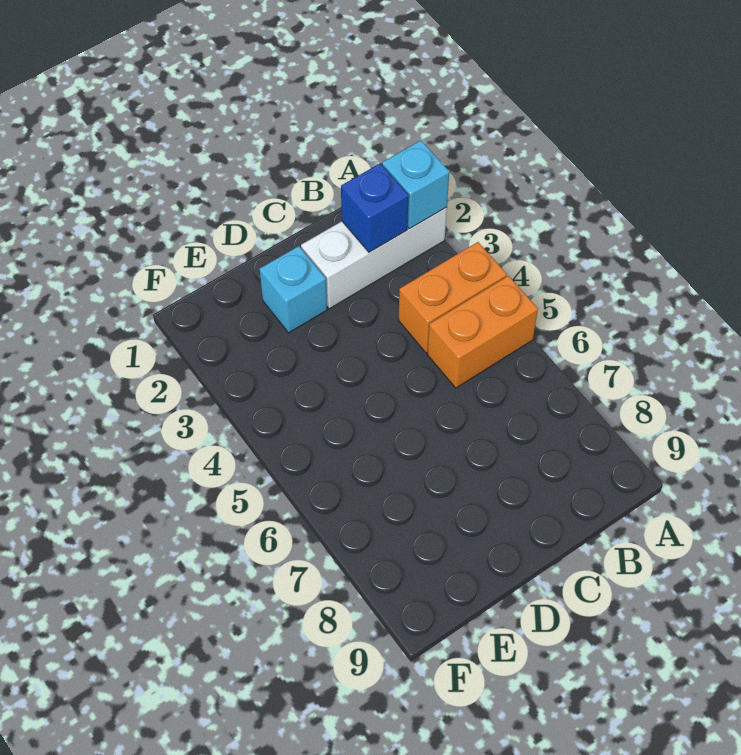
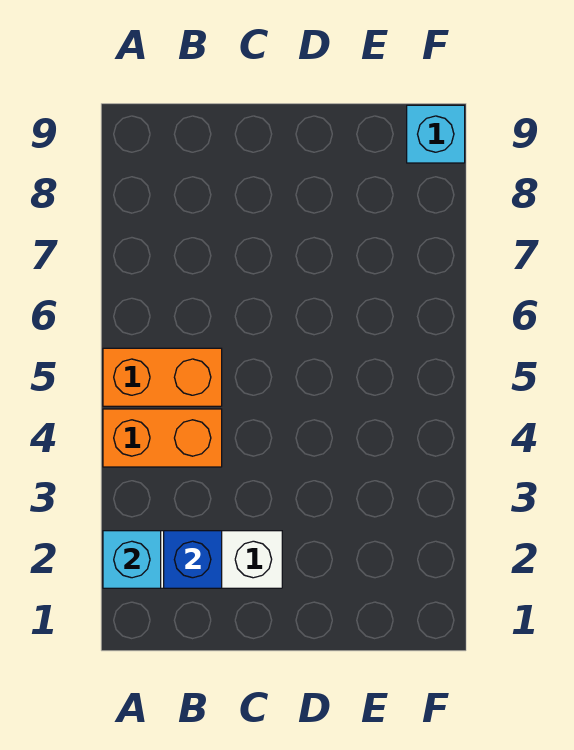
cyan brick D2 level 1 -> cyan brick F9 level 1

